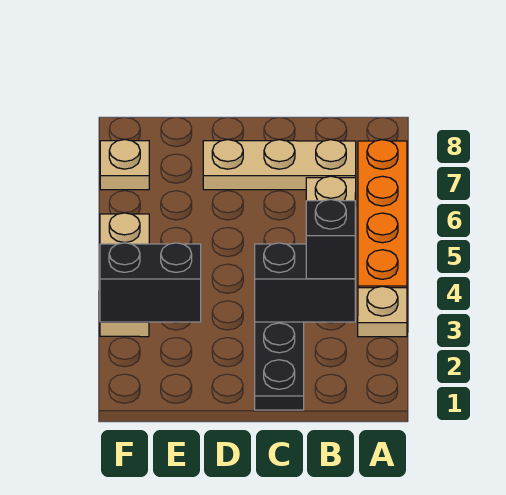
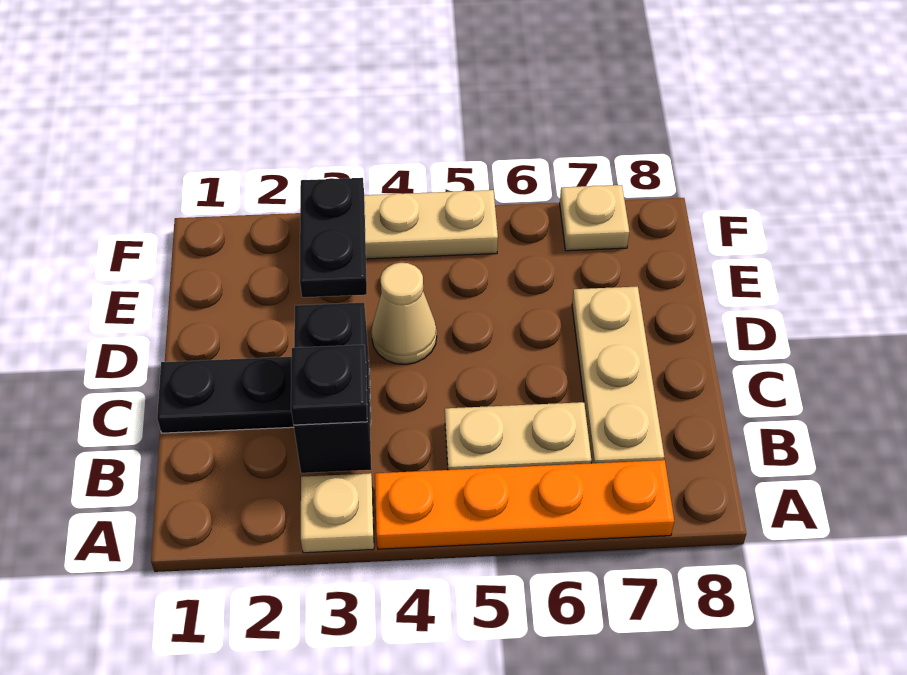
black brick B3 level 3 -> black plate B3 level 3
none -> tan cone D4 level 1
black brick E3:F3 level 2 -> black plate E3:F3 level 2

